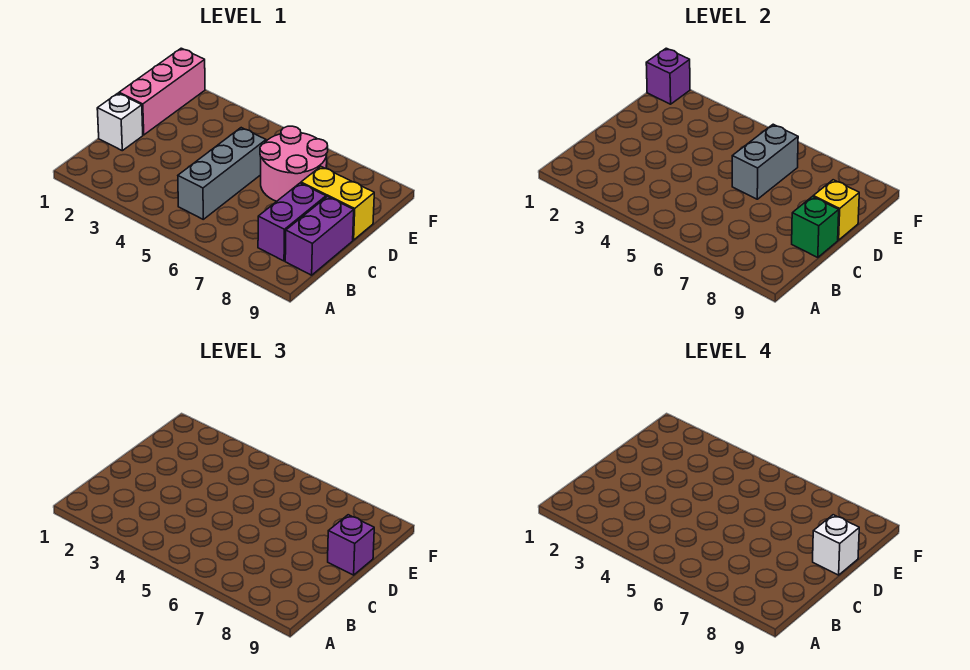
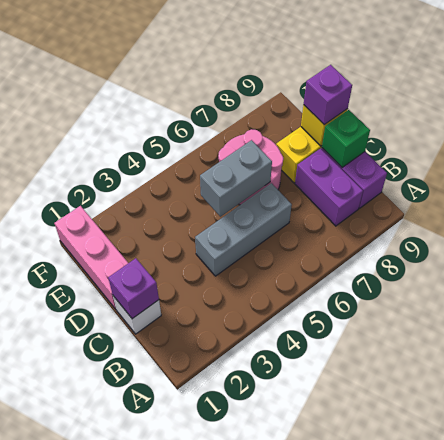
grey brick B5:D5 level 1 -> grey brick C4:C6 level 1
grey brick D6:E6 level 2 -> grey brick D5:D6 level 2
white brick D9 level 4 -> none
purple brick F1 level 2 -> purple brick C1 level 2

